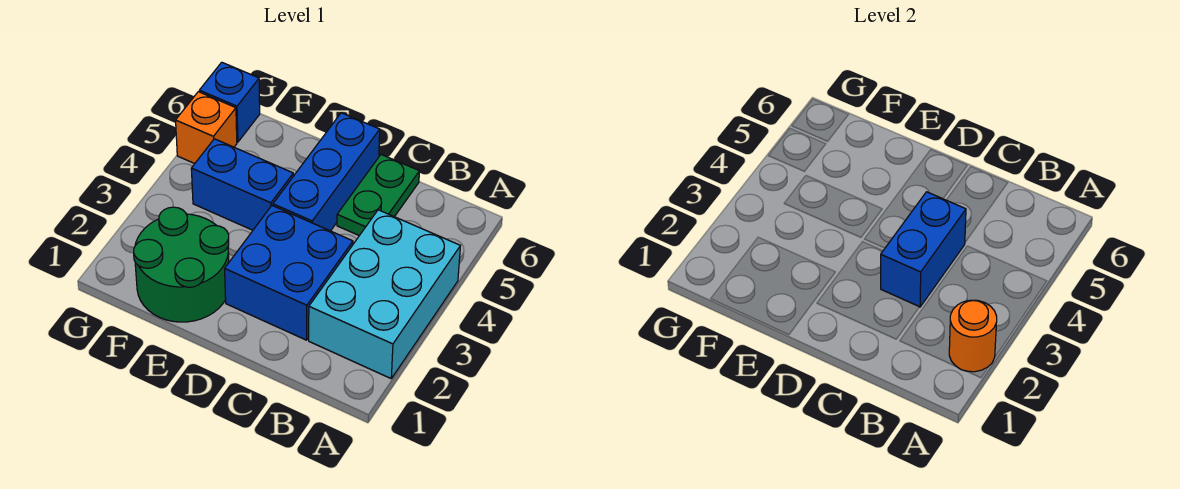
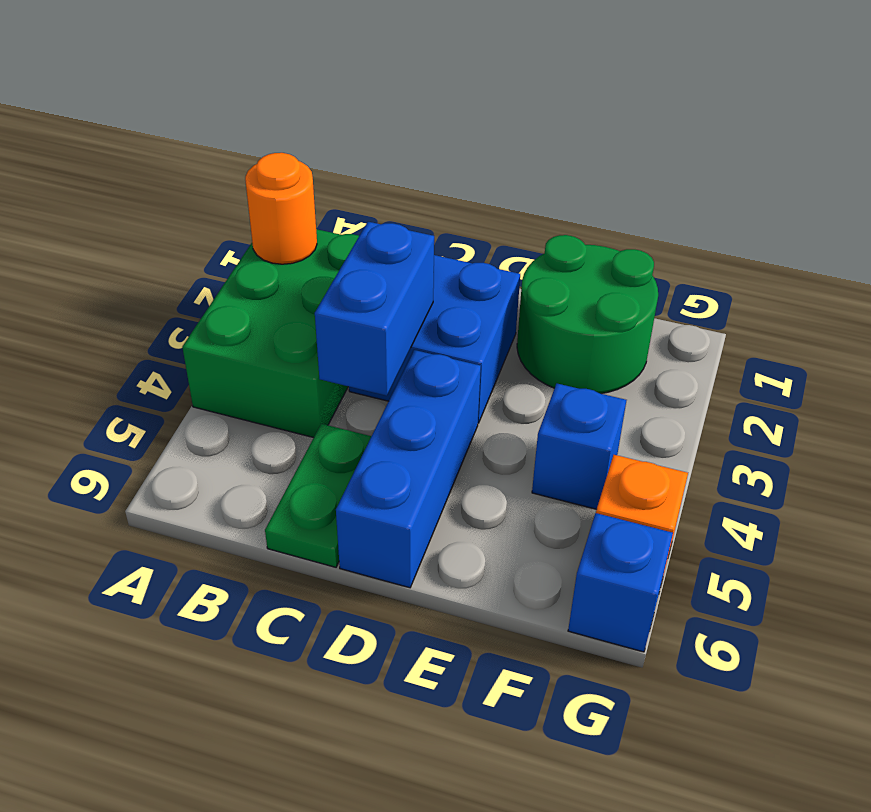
cyan brick A2:B4 level 1 -> green brick A2:B4 level 1
blue brick E4:F4 level 1 -> blue brick F4 level 1

